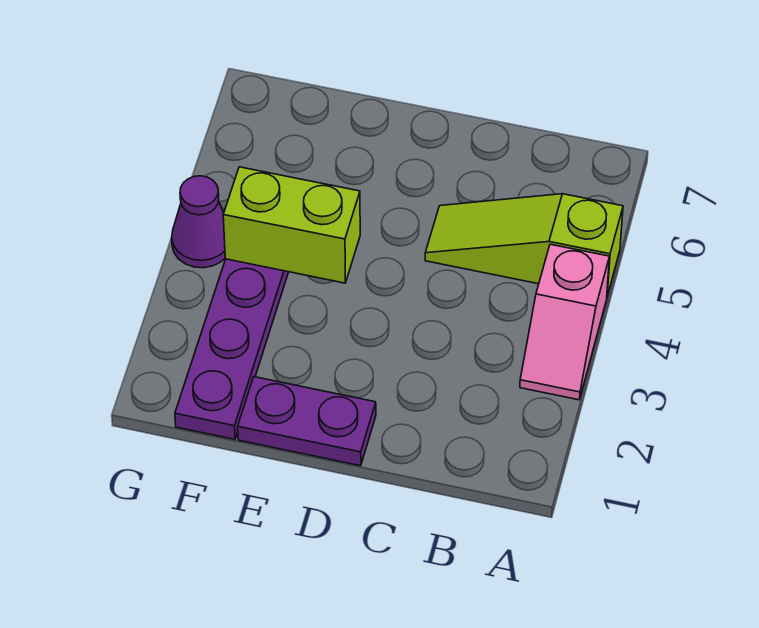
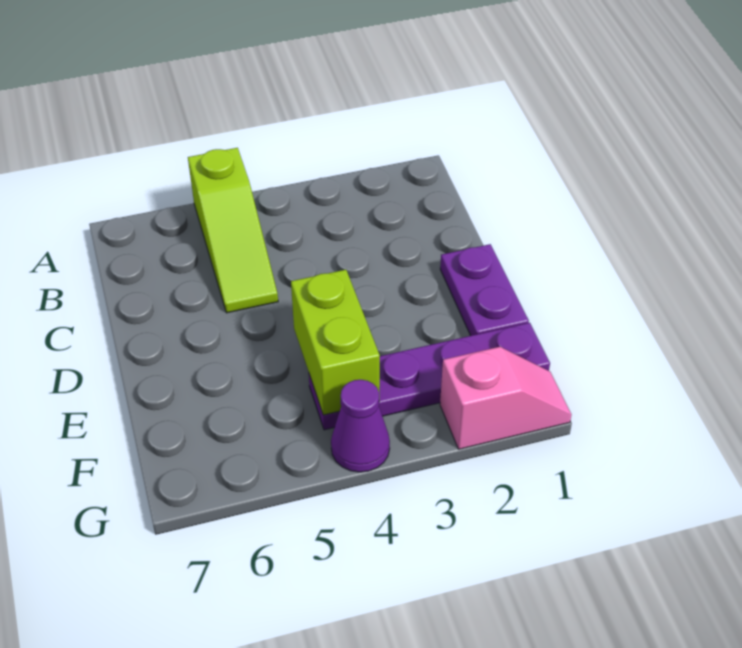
pink slope A3:A4 level 1 top 4 -> pink slope G1:G2 level 1 top 2

